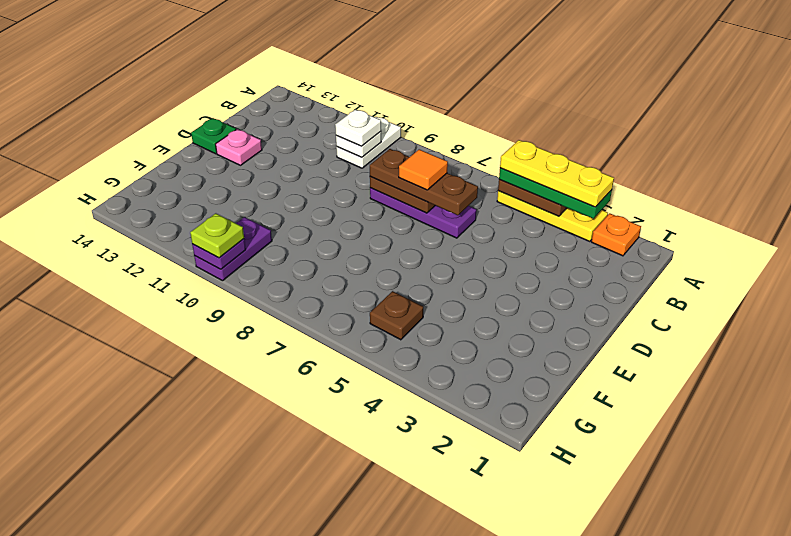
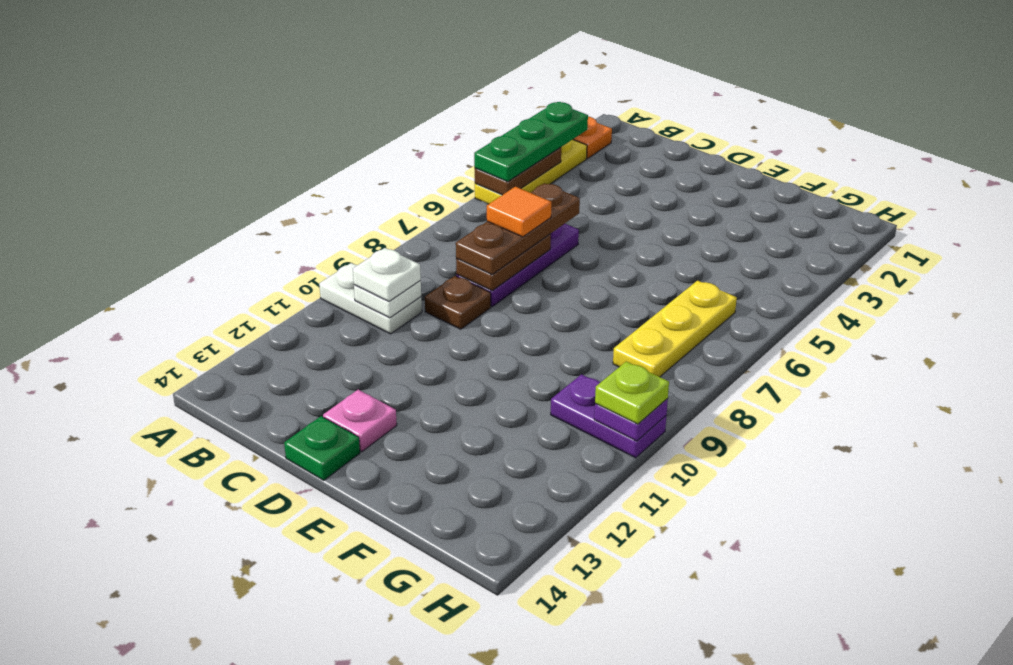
yellow plate A3:A5 level 4 -> yellow plate G6:G8 level 1
brown plate G5 level 1 -> brown plate C9 level 1

